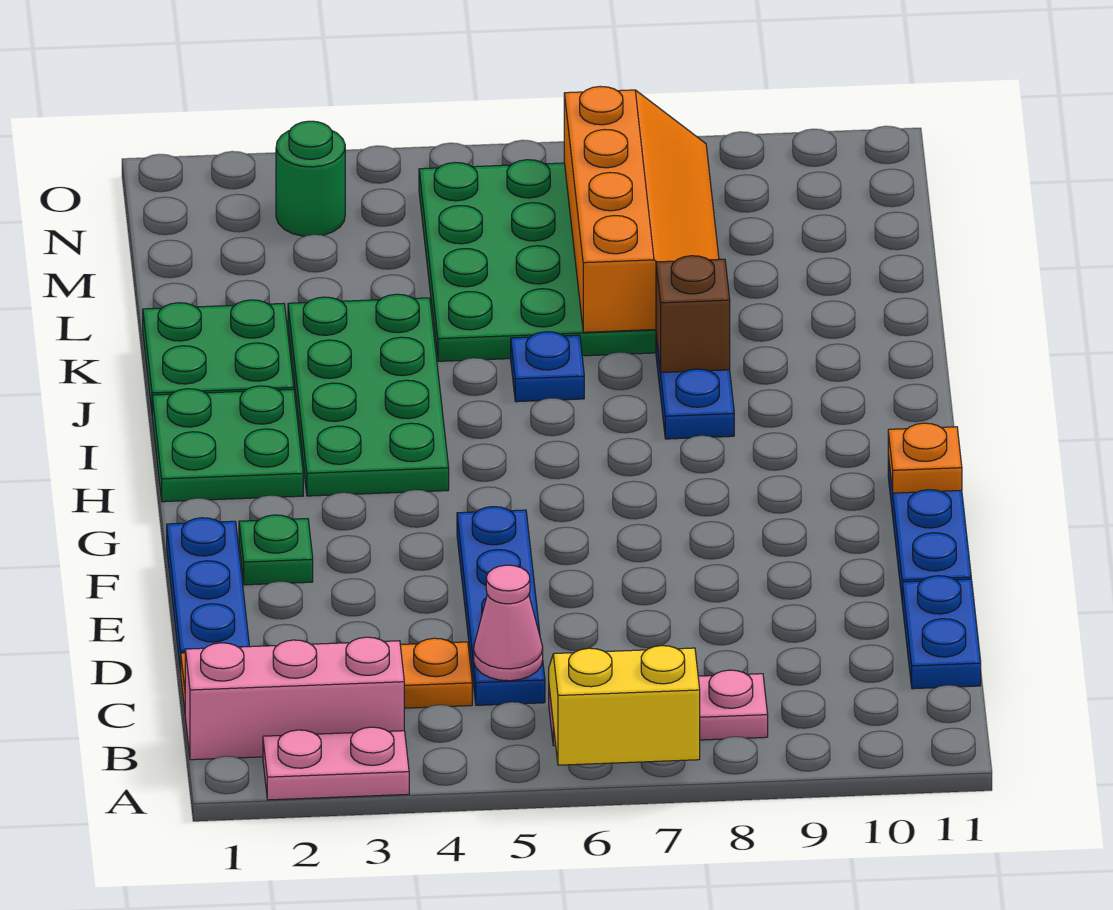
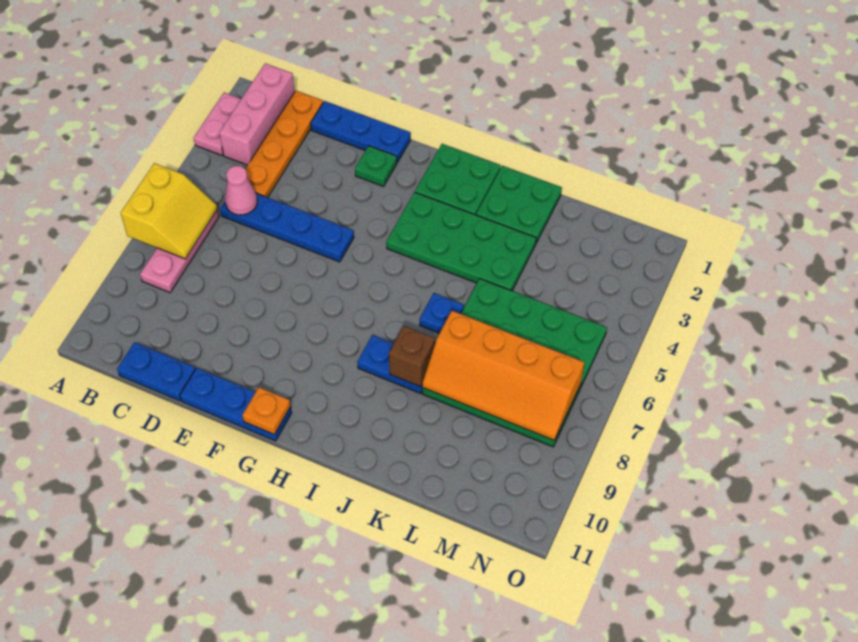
green round brick N3 level 1 -> none

